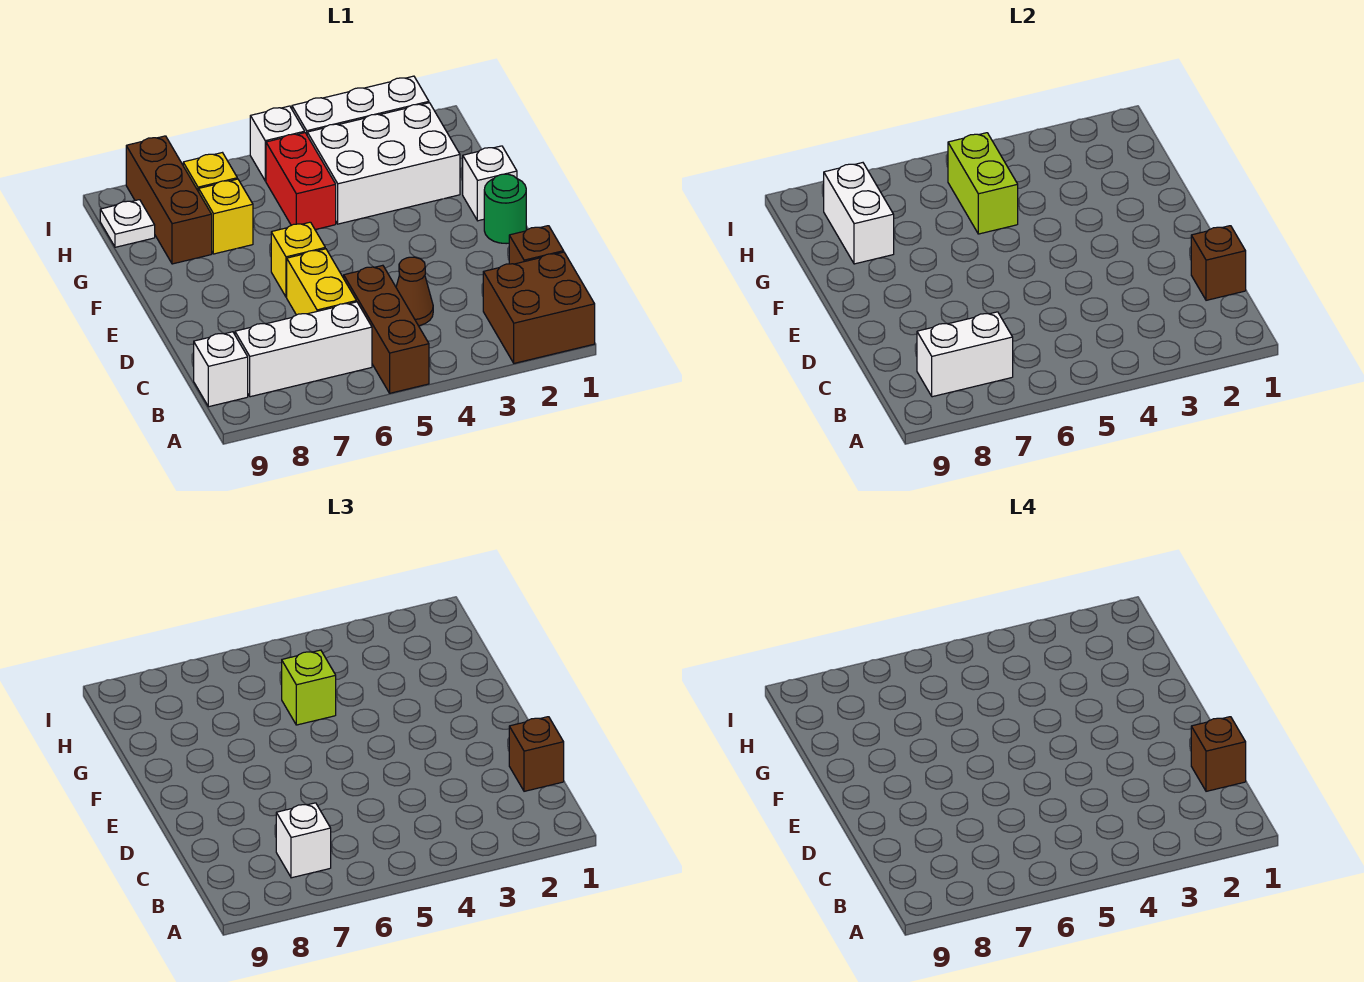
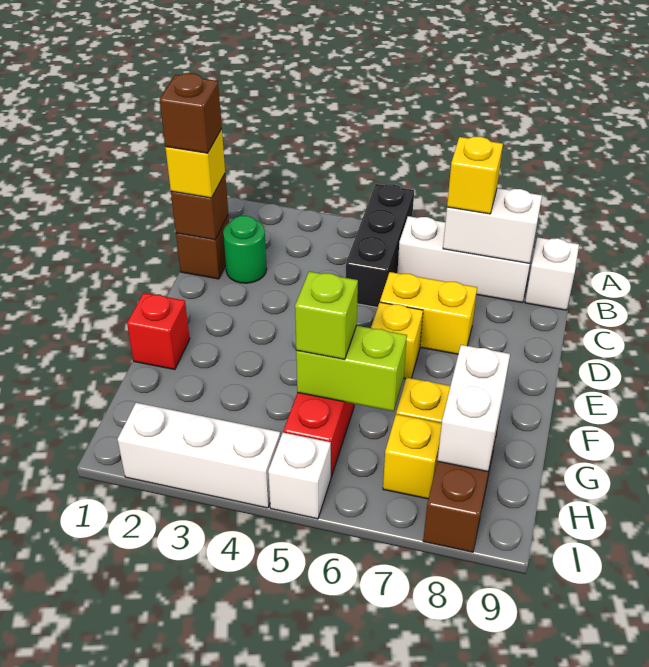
brown brick A1:B2 level 1 -> none
brown brick A5:C5 level 1 -> black brick A5:C5 level 1
white brick B7 level 3 -> yellow brick B7 level 3
brown brick C1 level 3 -> yellow brick C1 level 3
brown cone C4 level 1 -> none
yellow brick C6:D6 level 1 -> yellow brick D6:D7 level 1
green round brick E1 level 1 -> green round brick C2 level 1
white brick F1 level 1 -> red brick F1 level 1
white brick G2:H4 level 1 -> none
lime brick G5:H5 level 2 -> lime brick G5:G6 level 2
white plate H9 level 1 -> none

